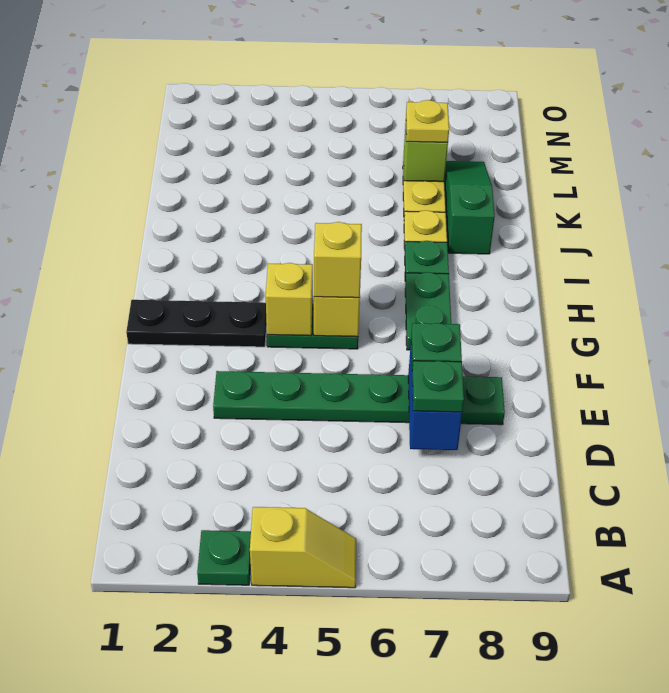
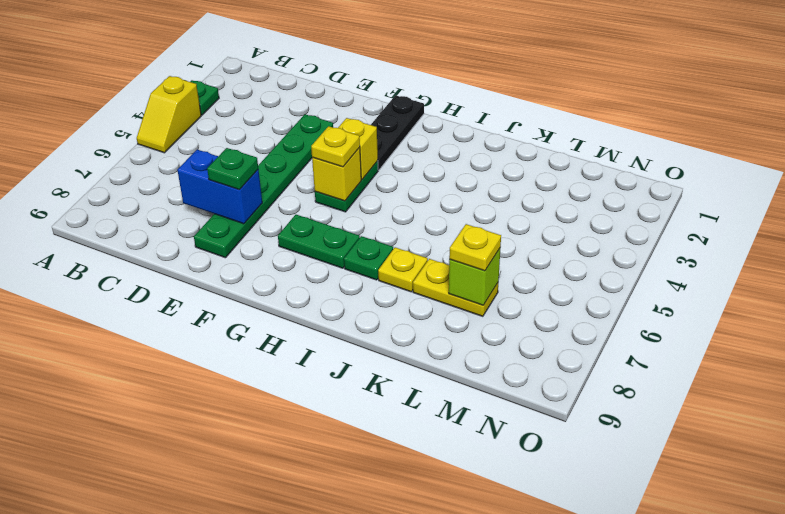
green plate D7 level 3 -> none
yellow brick G5 level 3 -> yellow plate G5 level 3
green slope J8:L8 level 1 top J -> none

